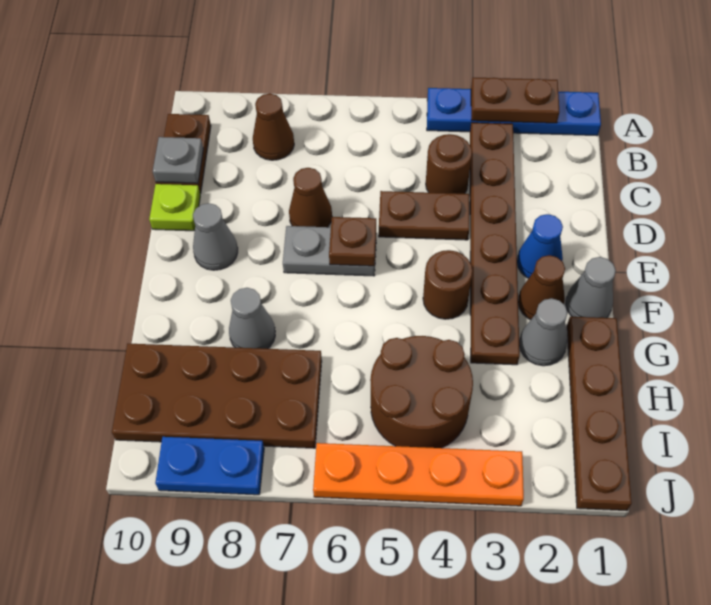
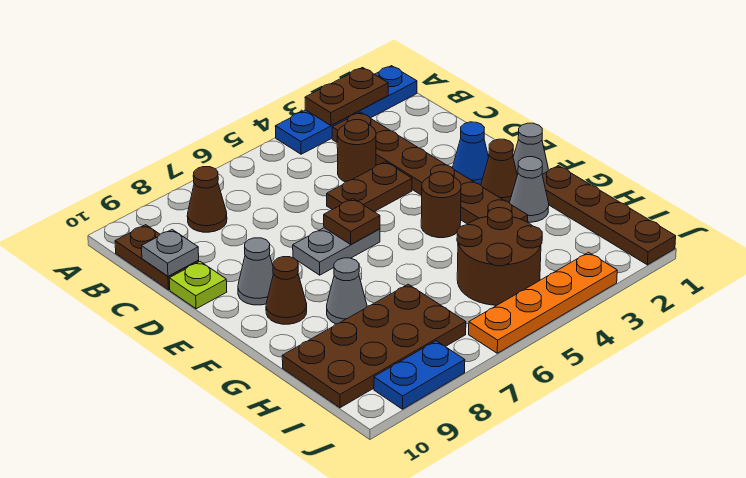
brown cone D7 level 1 -> brown cone F9 level 1

